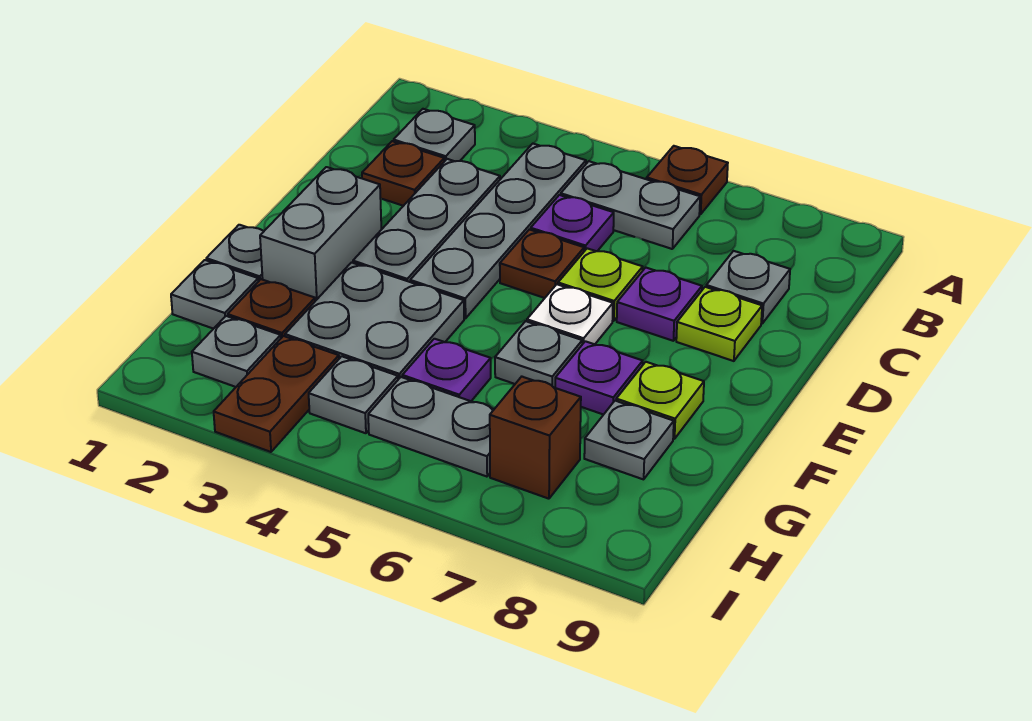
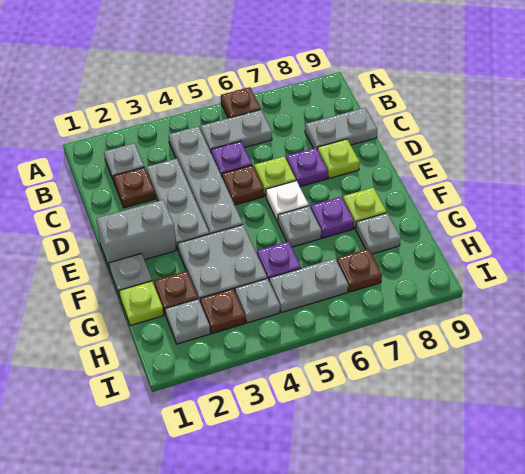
grey plate C8 level 1 -> grey plate C8:C9 level 1
grey brick E2:F2 level 1 -> grey brick E1:E2 level 1
grey plate G1 level 1 -> lime plate G1 level 1
brown plate H3:I3 level 1 -> brown plate H3 level 1
brown brick H7 level 1 -> brown plate H7 level 1

